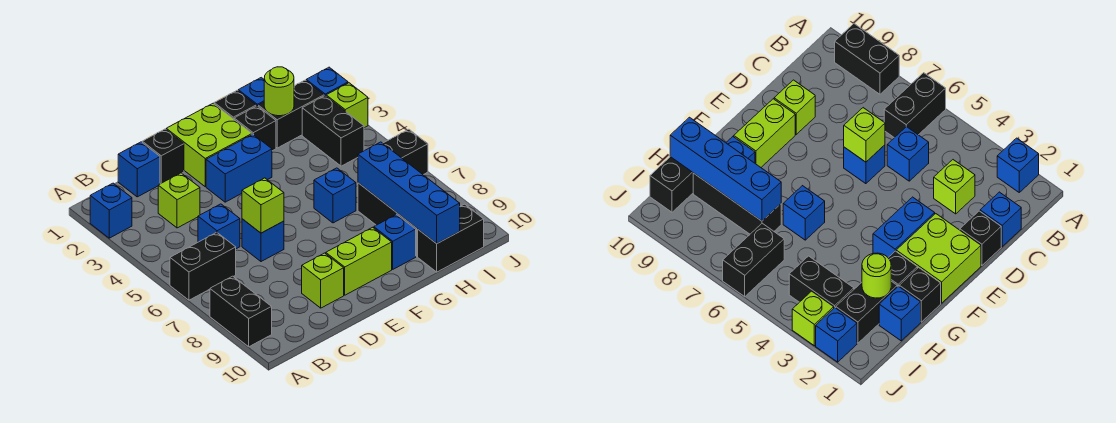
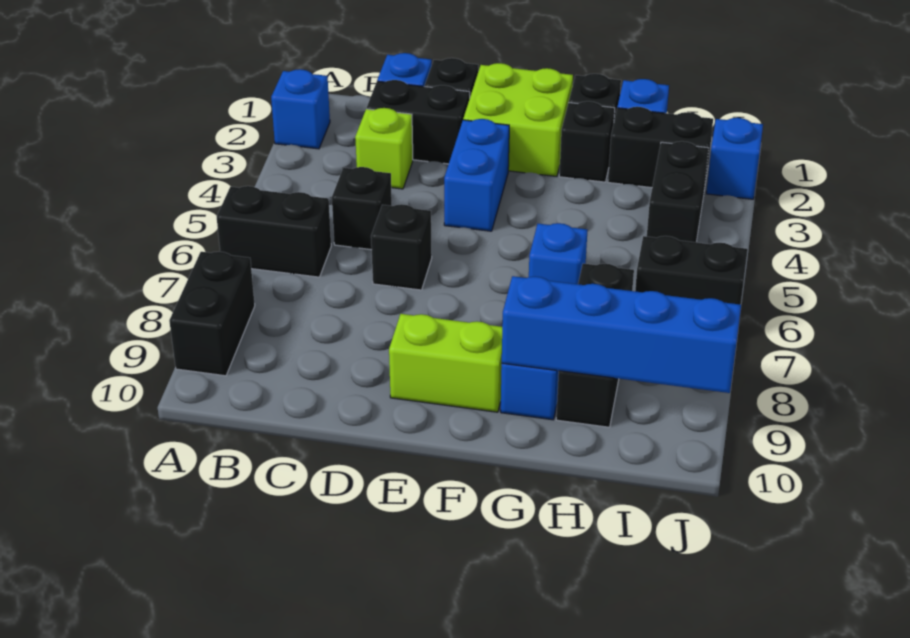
blue brick C5 level 1 -> black brick C5 level 1
blue brick D6 level 1 -> black brick D6 level 1
lime brick D6 level 2 -> none
lime brick D9 level 1 -> none
blue brick E3:F3 level 1 -> blue brick E3:E4 level 1
lime round brick H2 level 2 -> none
blue brick H7:H10 level 2 -> blue brick G9:J9 level 2
black brick H10:I10 level 1 -> black brick C2:D2 level 1
lime brick J3 level 1 -> none

